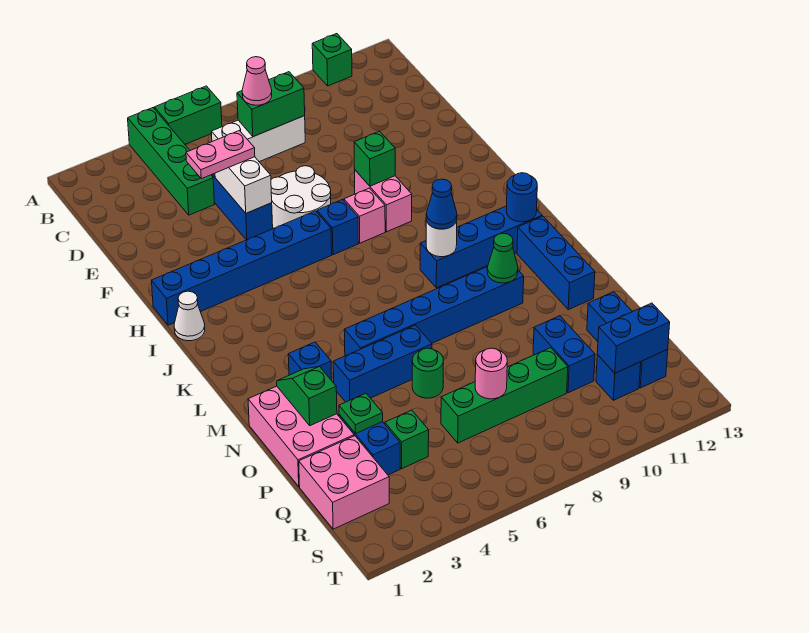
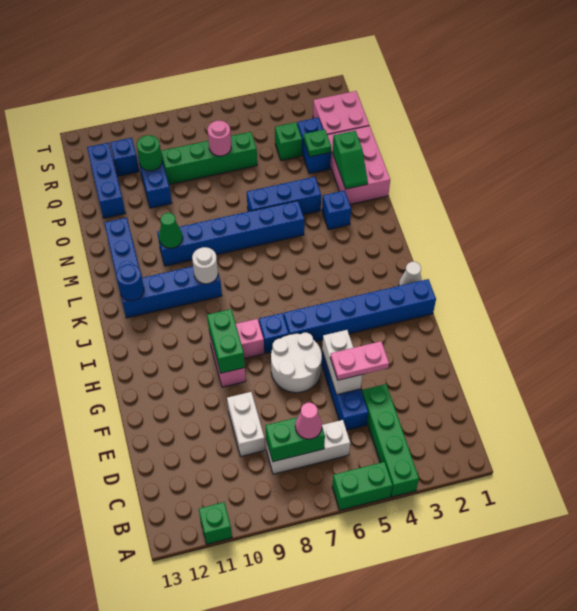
none -> white brick D9:E9 level 1
green brick G9 level 2 -> green brick G9:H9 level 2
blue cone K9 level 3 -> none
green round brick O6 level 1 -> green round brick Q10 level 2
blue brick R11:R12 level 2 -> none

